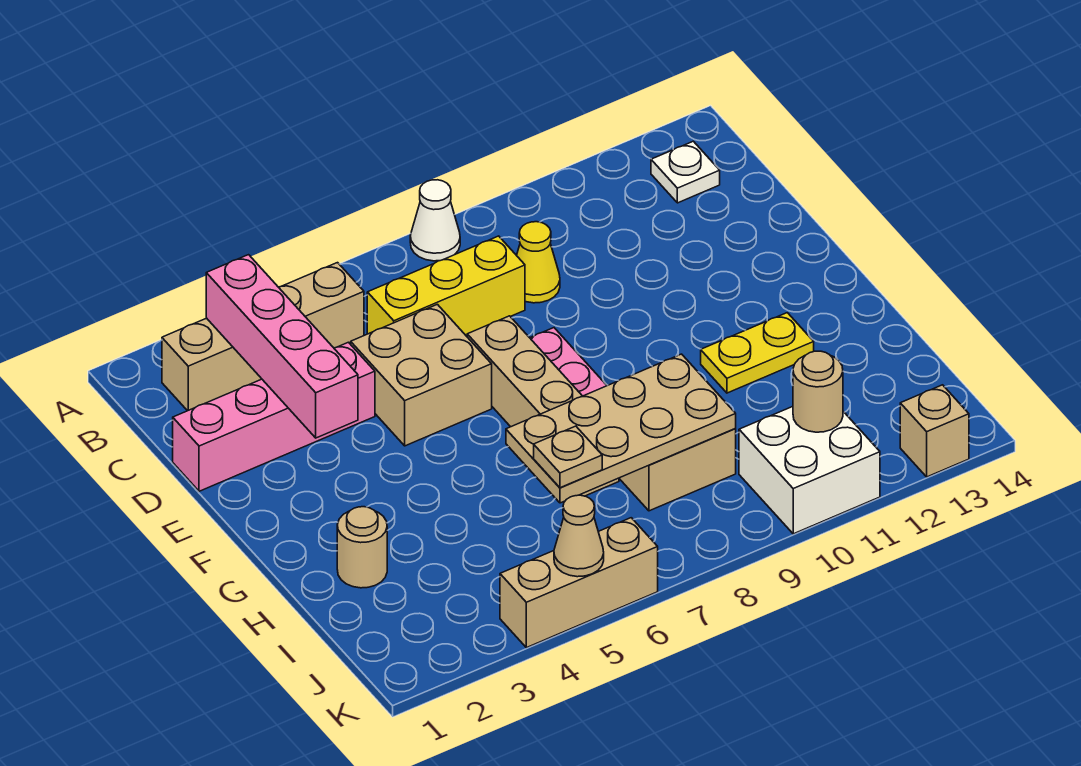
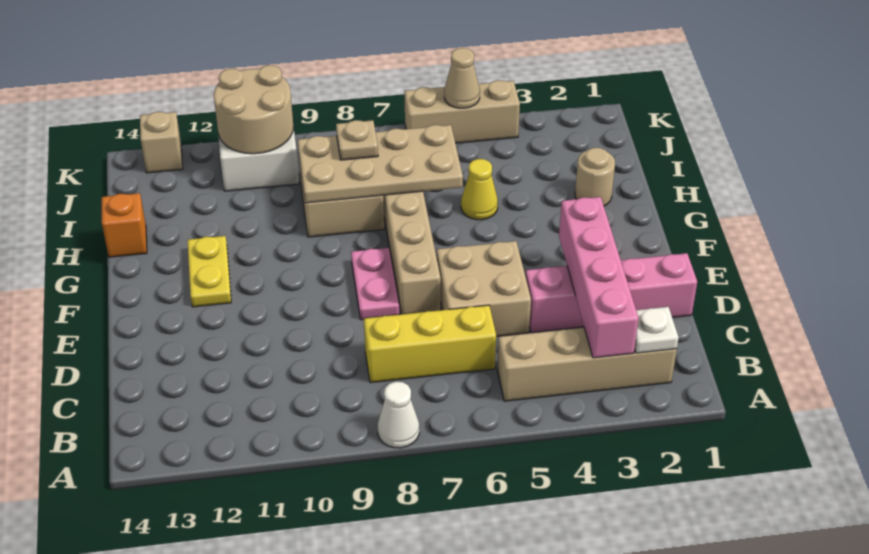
white plate B13 level 1 -> white plate B2 level 2
yellow cone C9 level 1 -> yellow cone H5 level 1
yellow plate G11:G12 level 1 -> yellow plate F12:G12 level 1
none -> orange brick H14 level 1
tan plate I6 level 3 -> tan plate I8 level 3
tan round brick J11 level 2 -> tan round brick J10:K11 level 2

